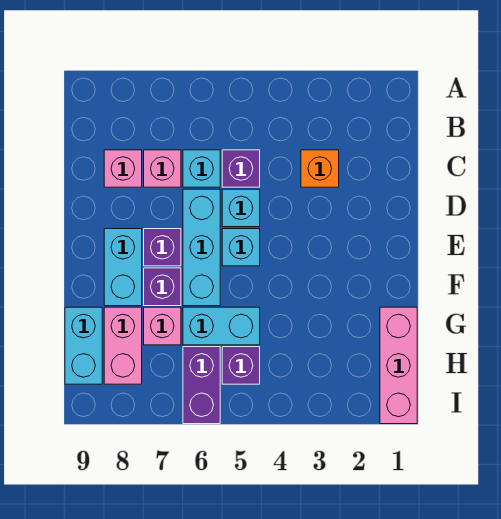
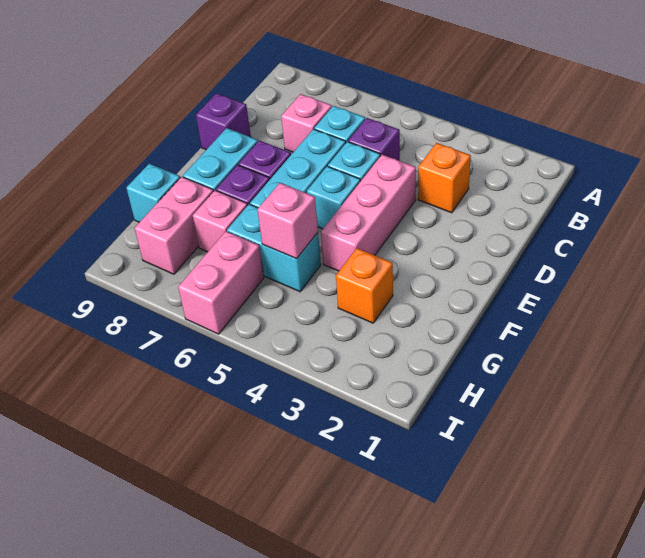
pink brick C8 level 1 -> pink brick G5 level 2
pink brick G1:I1 level 1 -> pink brick D4:F4 level 1
none -> orange brick G3 level 1
cyan brick G9:H9 level 1 -> cyan brick G9 level 1
purple brick H5 level 1 -> purple brick D9 level 1
purple brick H6:I6 level 1 -> pink brick H6:I6 level 1

